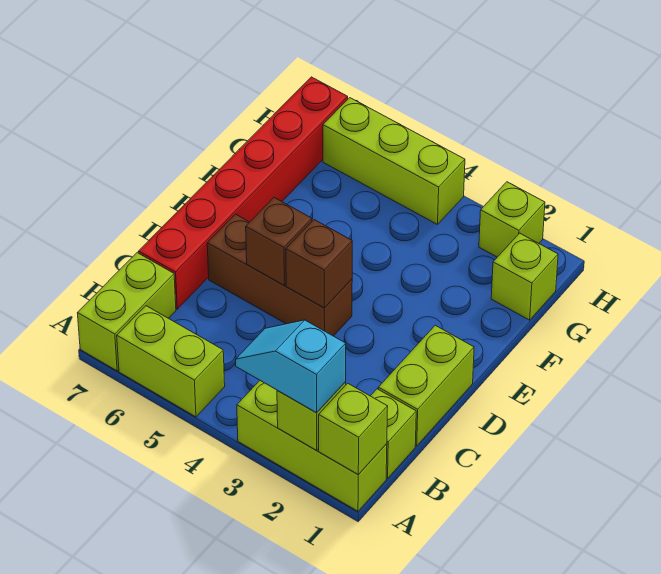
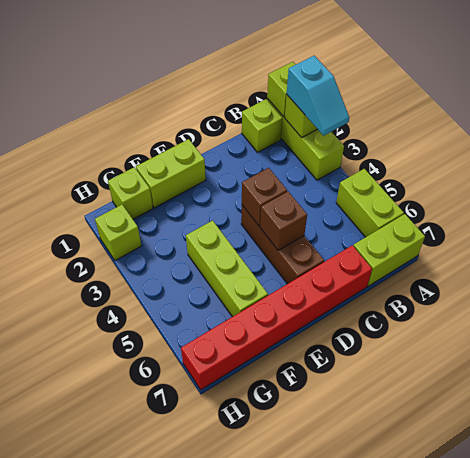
lime brick C1:D1 level 1 -> lime brick E1:F1 level 1
lime brick H4:H6 level 1 -> lime brick F4:F6 level 1

